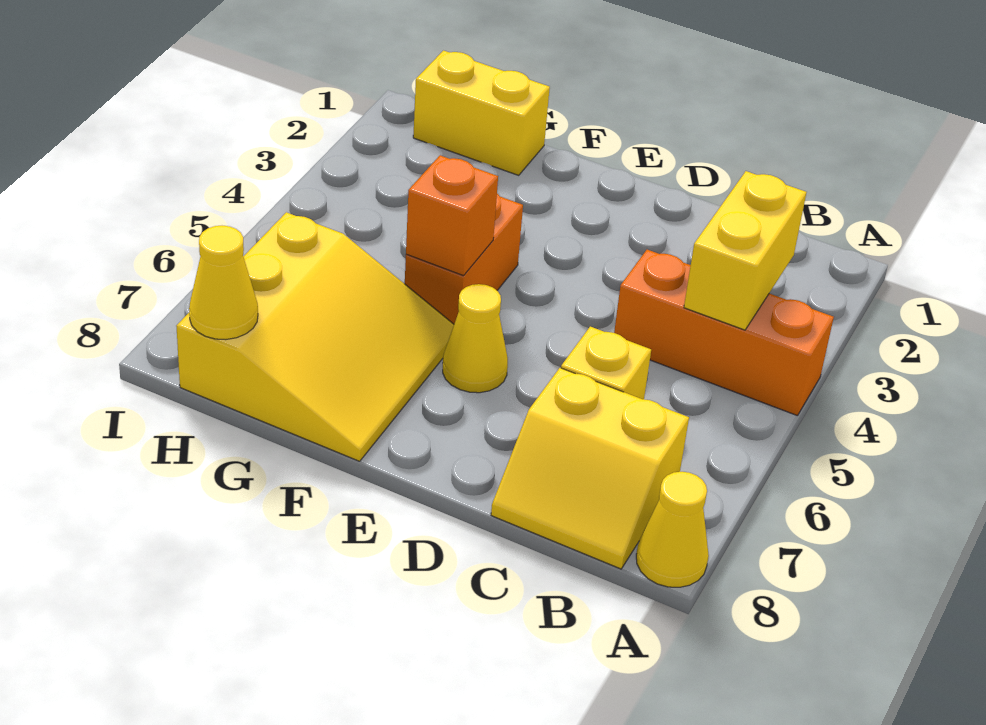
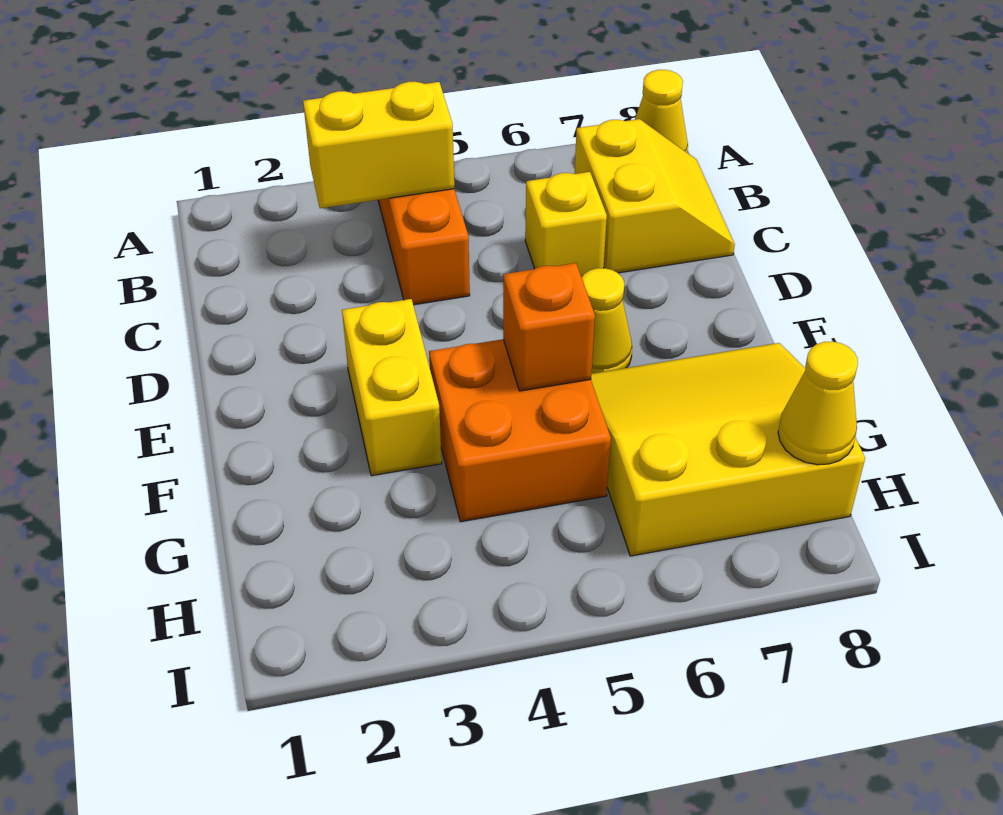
orange brick F4:F5 level 1 -> orange brick F4:G5 level 1
yellow brick G1:H1 level 1 -> yellow brick E3:F3 level 1

